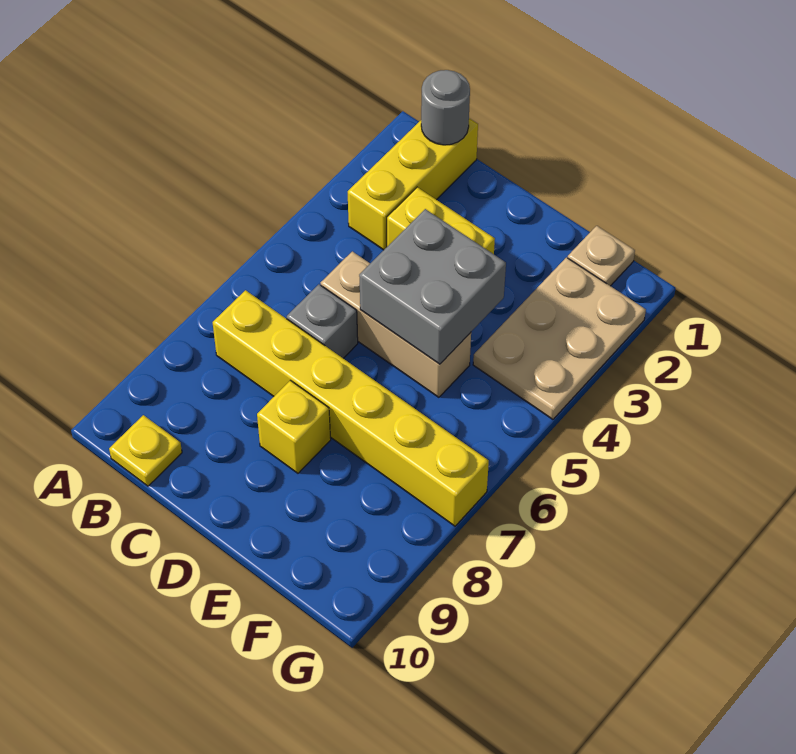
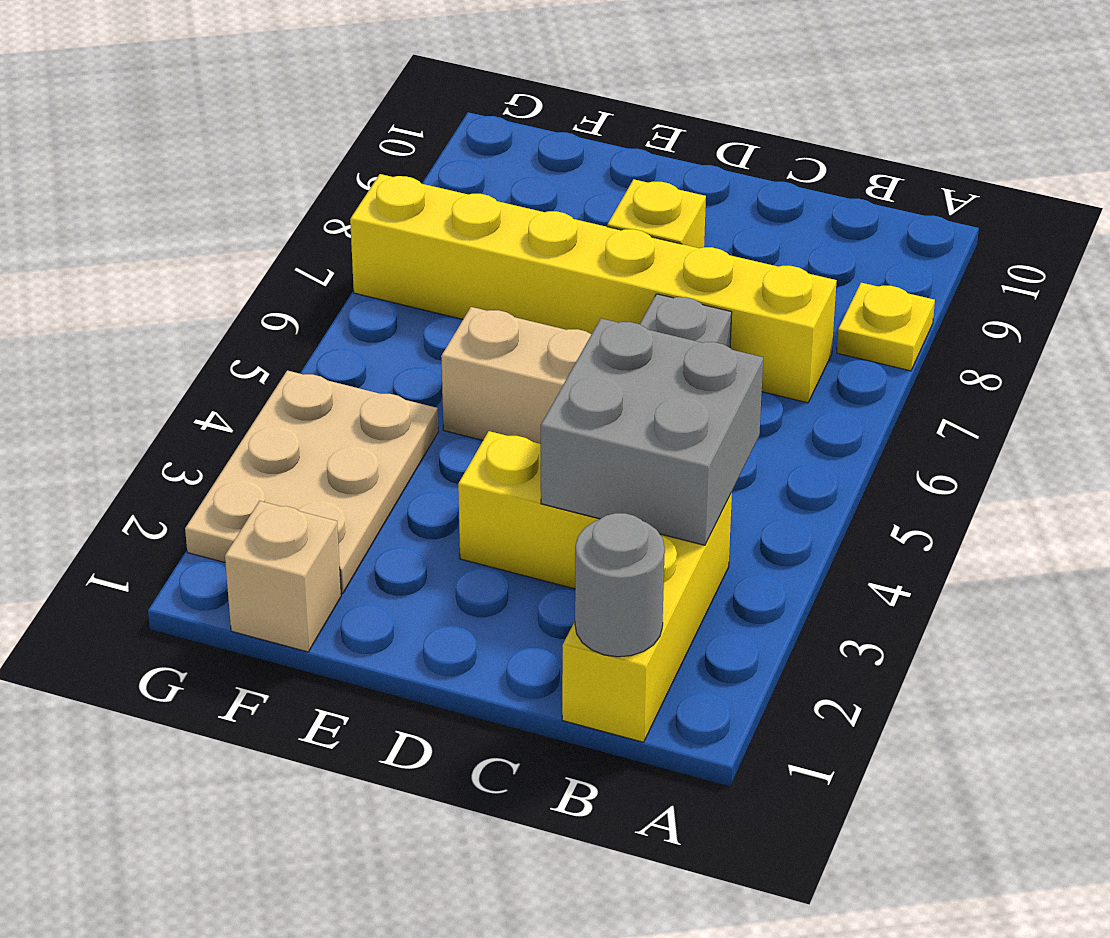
yellow plate B10 level 1 -> yellow plate A8 level 1
grey brick D4:E5 level 2 -> grey brick B3:C4 level 2
tan plate F1 level 1 -> tan brick F1 level 1

